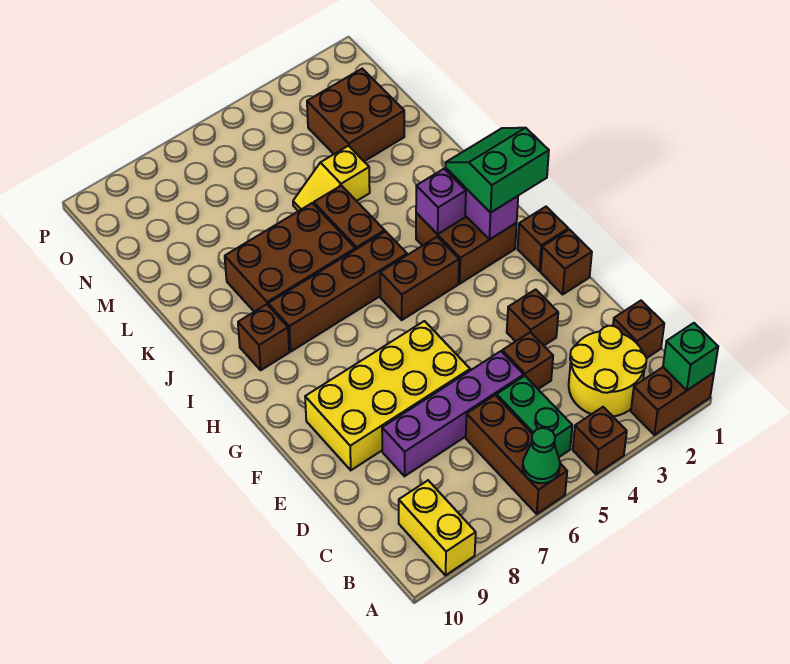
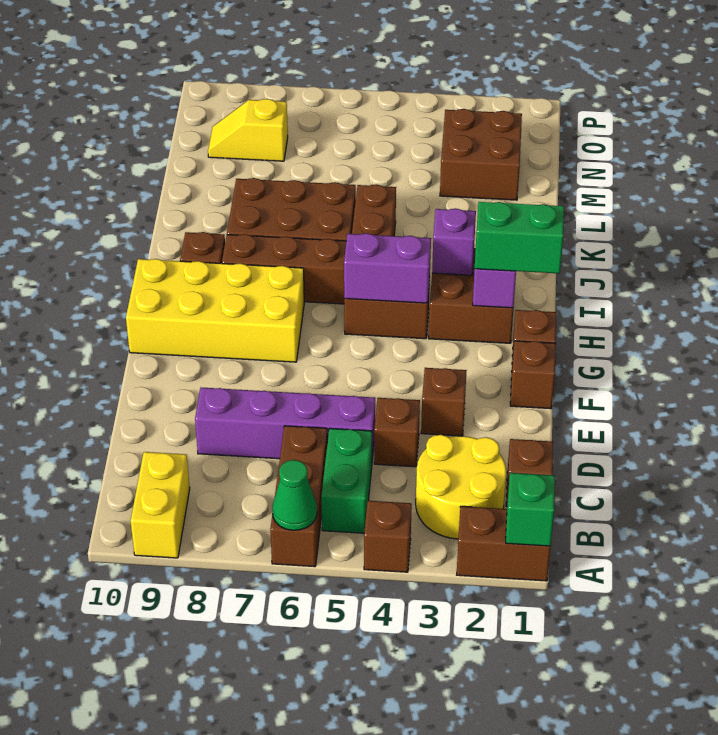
yellow brick E6:F9 level 1 -> yellow brick G7:H10 level 1
none -> purple brick H4:H5 level 2
yellow slope L4:L5 level 1 top 4 -> yellow slope N8:N9 level 1 top 8

